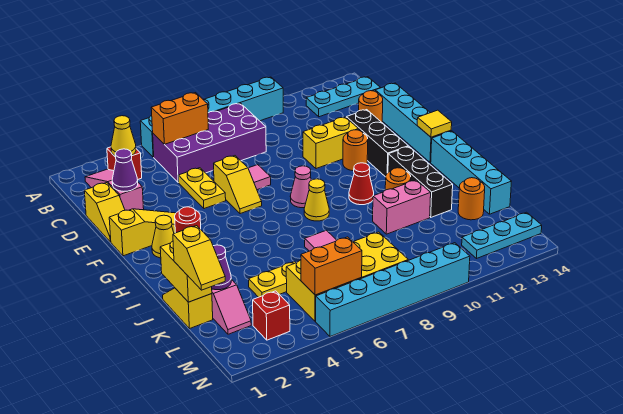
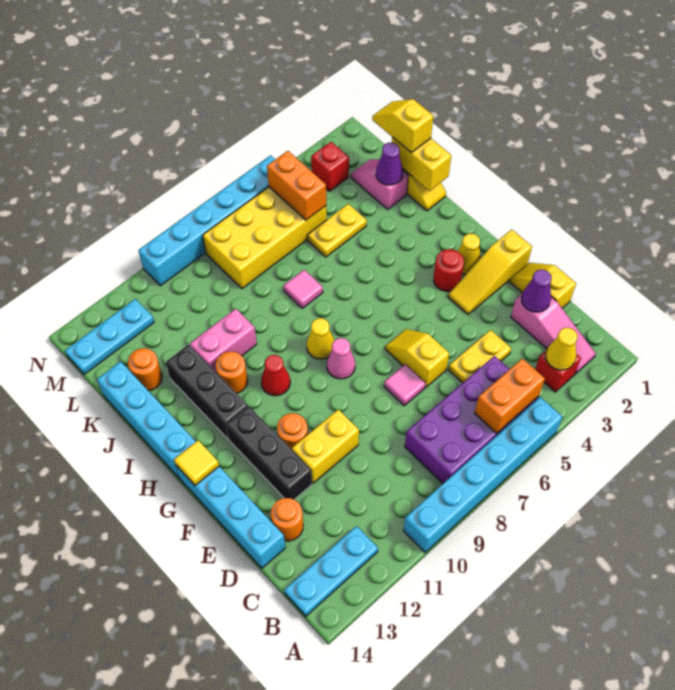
yellow plate D5:E5 level 1 -> yellow plate D4:D5 level 1
orange brick M5:M6 level 2 -> orange brick L5:M5 level 2

